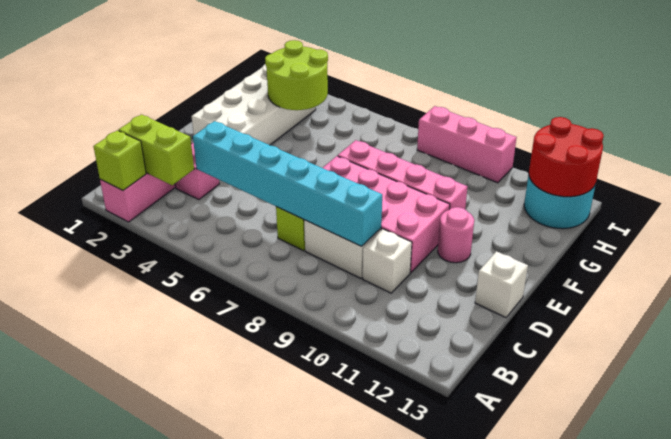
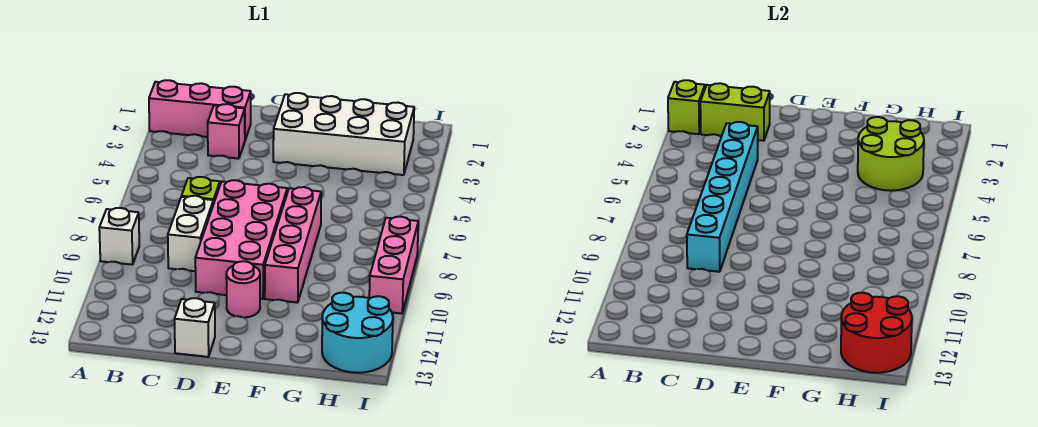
lime brick B2:B3 level 2 -> lime brick B2:C2 level 2
white brick C10 level 1 -> white brick A9 level 1

